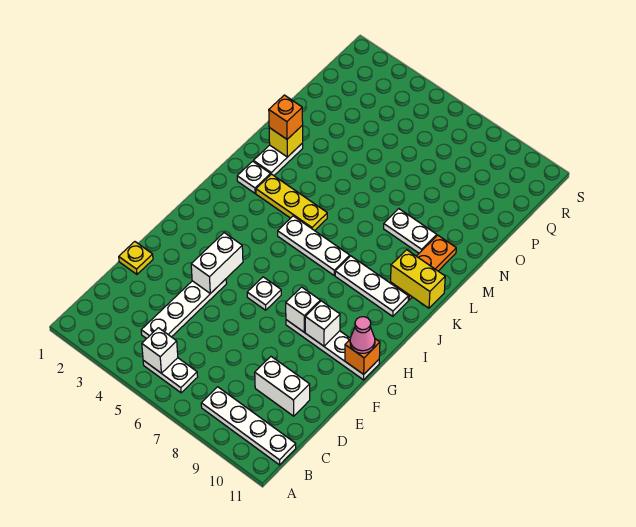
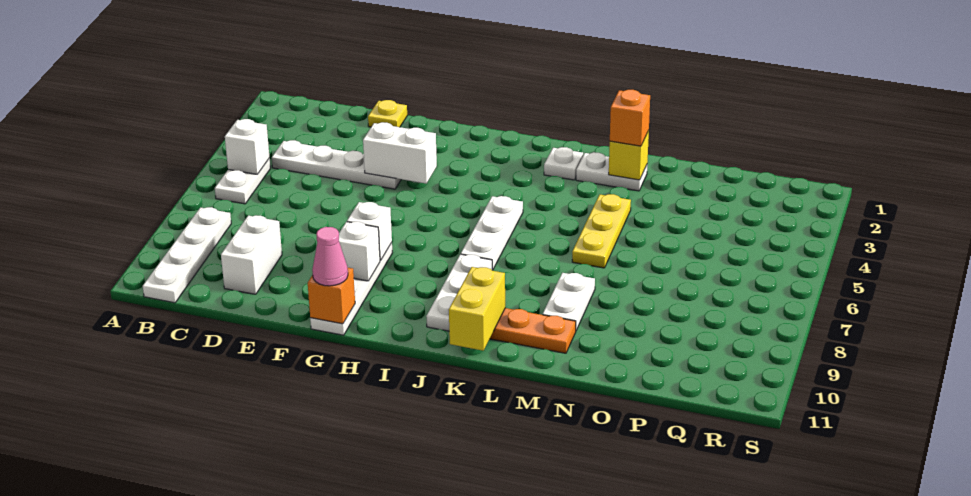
white plate G6 level 1 -> none
yellow plate K3:K5 level 1 -> yellow plate M4:M6 level 1

